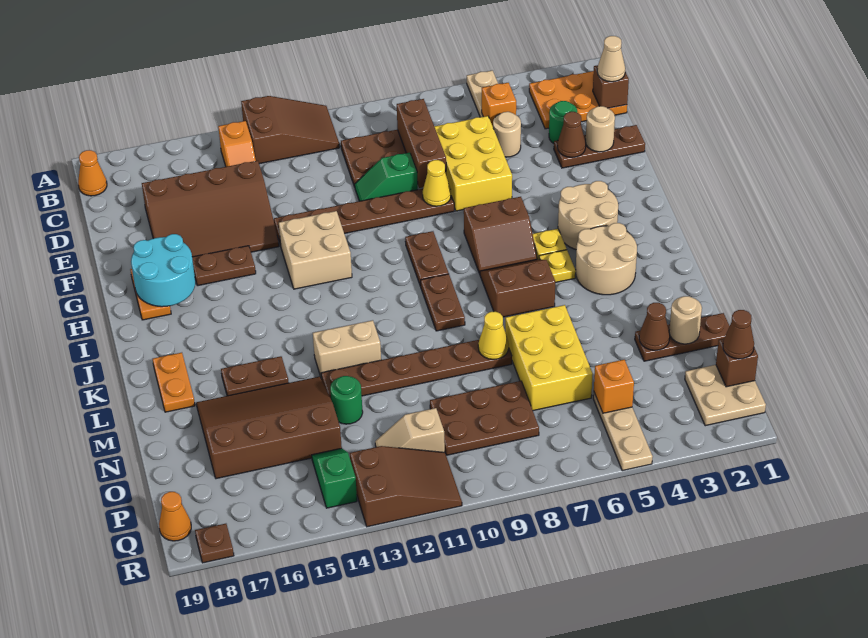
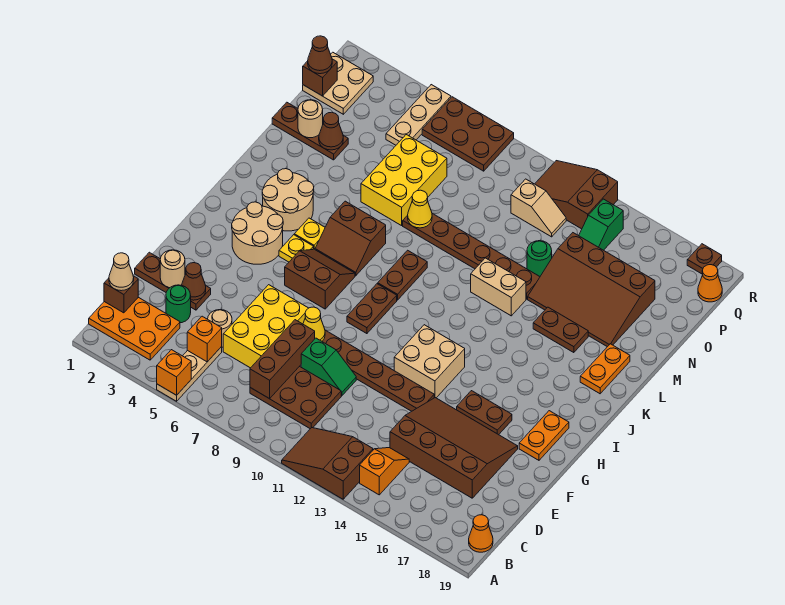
cyan round brick G17:H18 level 2 -> none
brown plate O8:P10 level 1 -> brown plate Q6:R8 level 1
orange brick P5 level 2 -> orange brick A5 level 2

